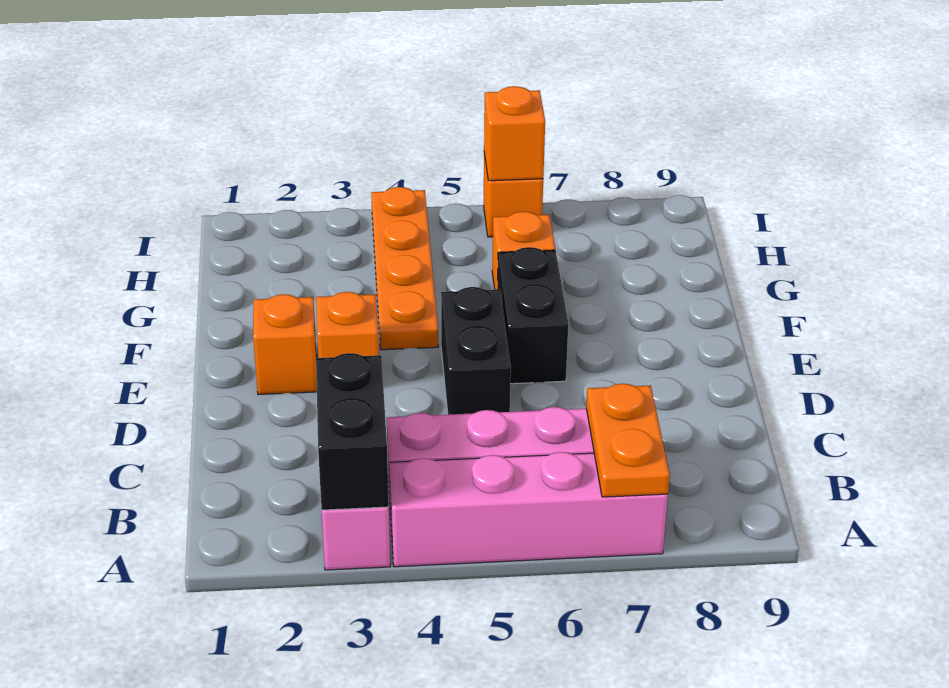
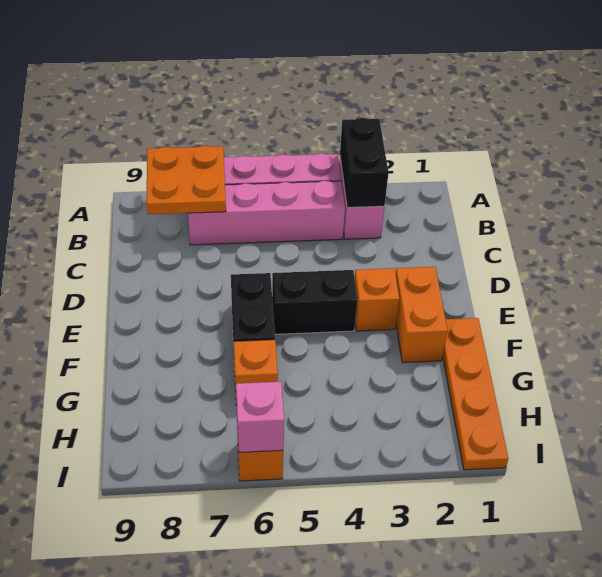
orange plate A7:B7 level 2 -> orange plate A7:B8 level 2
black brick D5:E5 level 1 -> black brick E4:E5 level 1
orange brick E2 level 1 -> orange brick E2:F2 level 1
orange plate F4:I4 level 1 -> orange plate F1:I1 level 1
orange brick I6 level 2 -> pink brick I6 level 2

